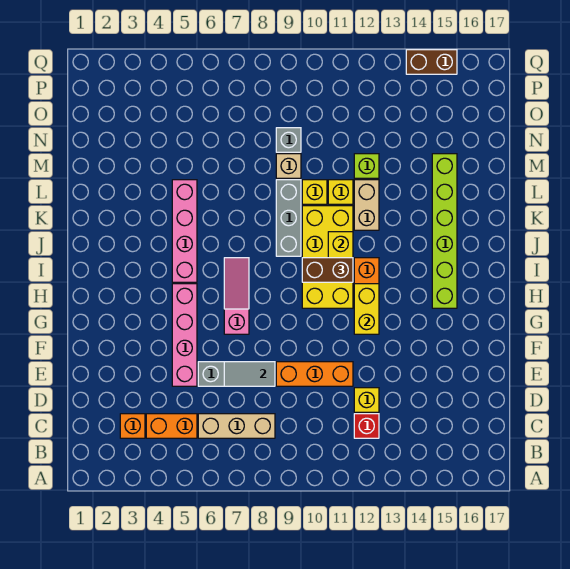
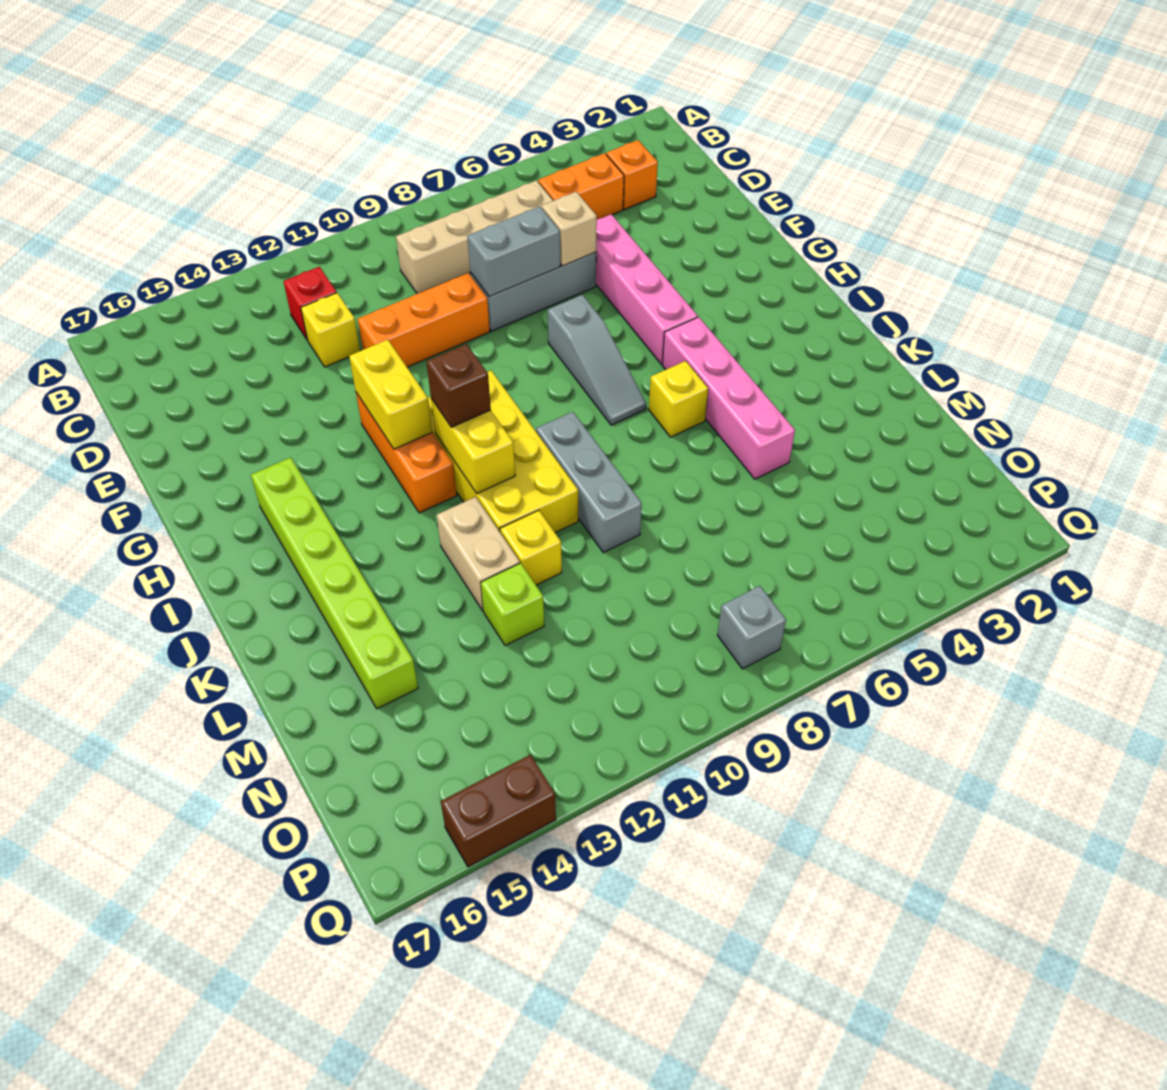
tan brick C6:C8 level 1 -> tan brick C6:C9 level 1
grey tile E7:E8 level 2 -> grey brick E7:E8 level 2
pink slope G7:I7 level 1 top G -> grey slope G7:I7 level 1 top G
brown brick I10:I11 level 3 -> brown brick I11 level 3
yellow brick L10 level 1 -> yellow brick J6 level 1
tan brick M9 level 1 -> tan brick E6 level 2
grey brick N9 level 1 -> grey brick P8 level 1

